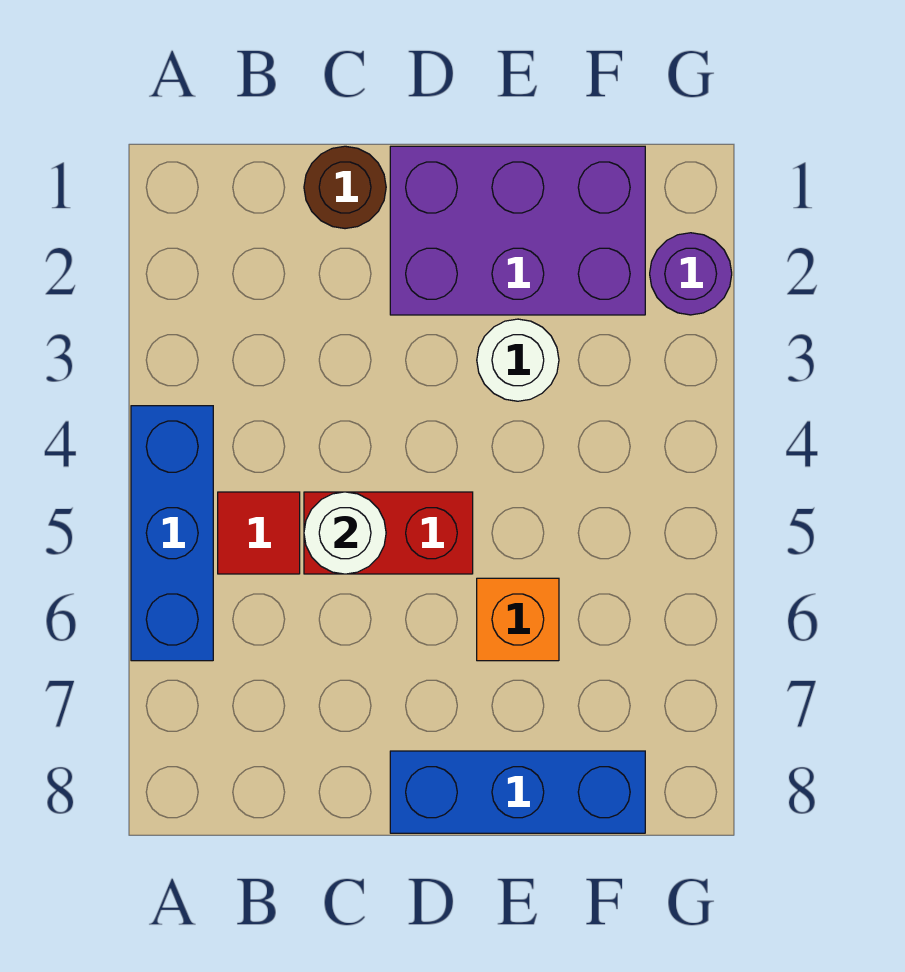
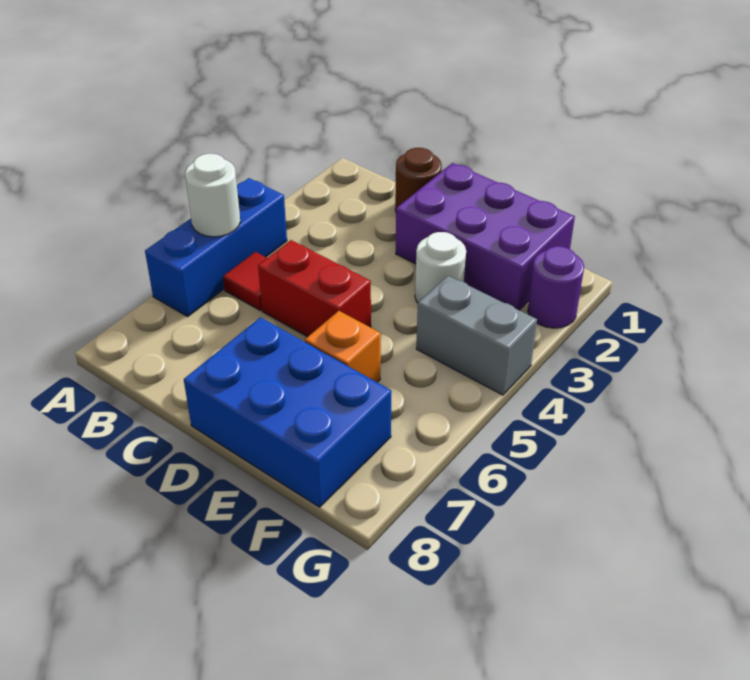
white round brick C5 level 2 -> white round brick A5 level 2
blue brick D8:F8 level 1 -> blue brick D7:F8 level 1
none -> grey brick F4:G4 level 1

